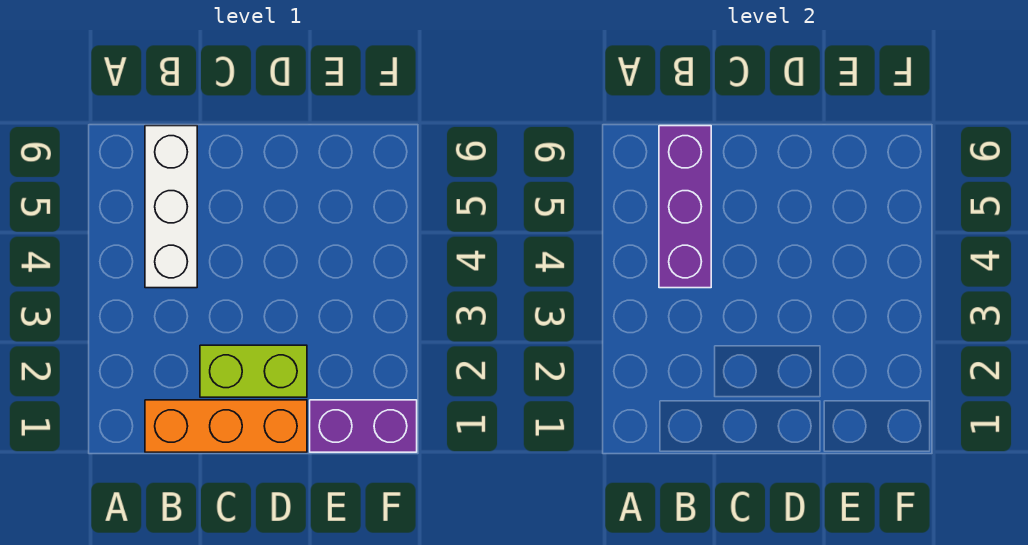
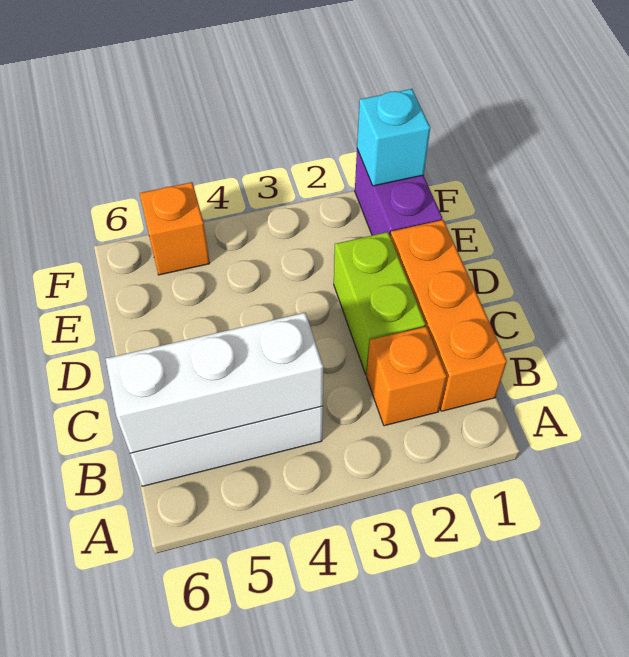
none -> orange brick B2 level 1
purple brick B4:B6 level 2 -> white brick B4:B6 level 2
none -> cyan brick F1 level 2
none -> orange brick F5 level 1

